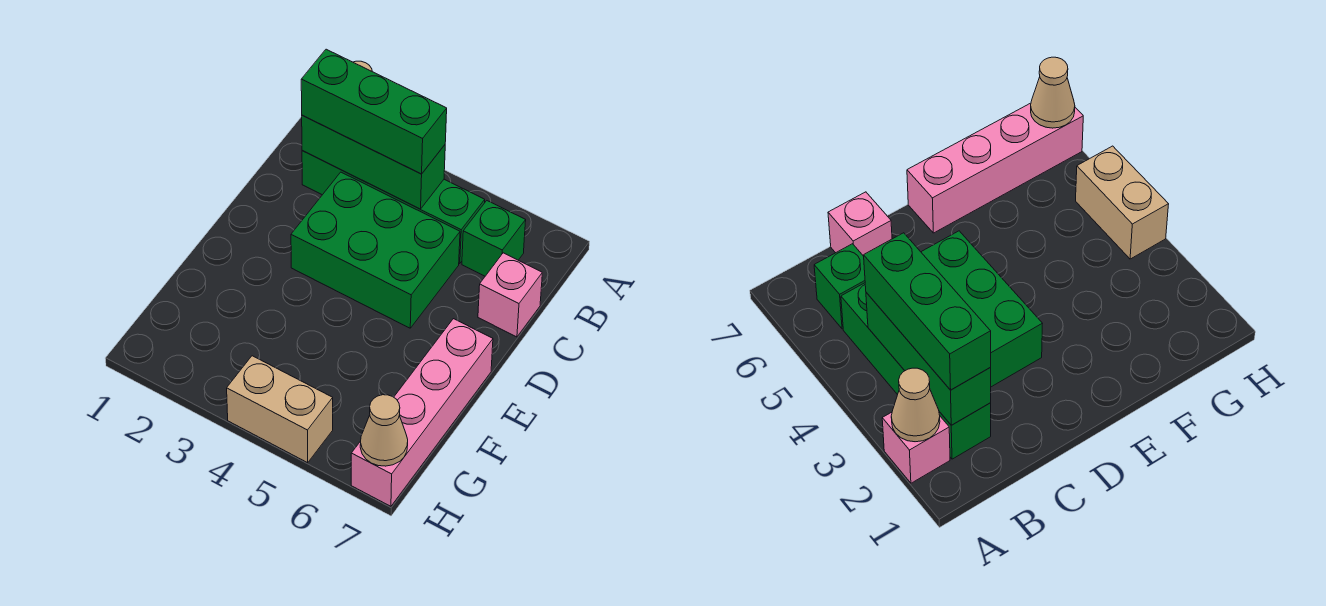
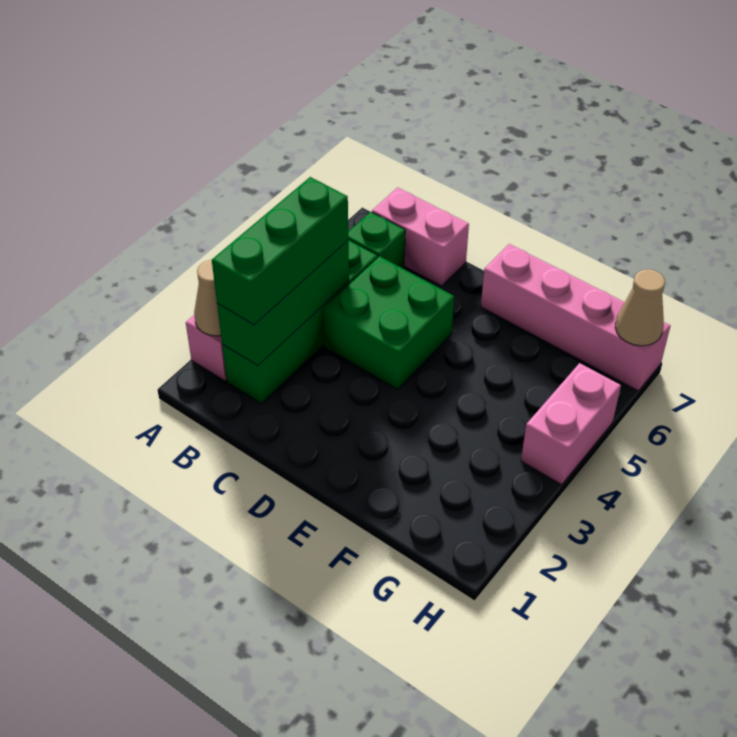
green brick C3:D5 level 1 -> green brick C4:D5 level 1
pink brick C7 level 1 -> pink brick B7:C7 level 1
tan brick H4:H5 level 1 -> pink brick H4:H5 level 1

